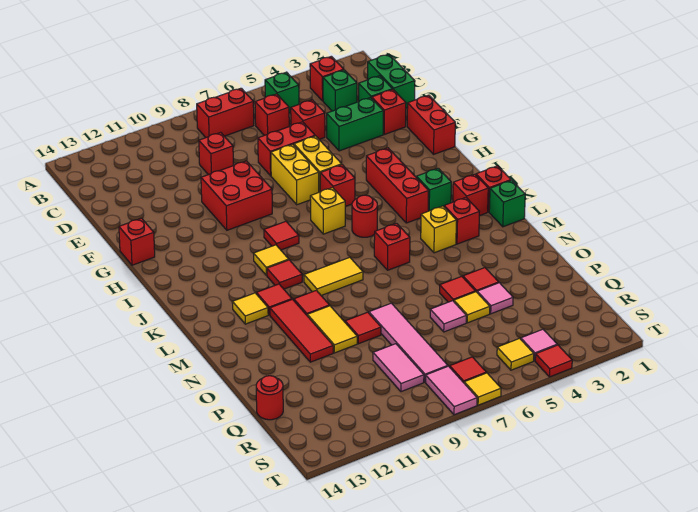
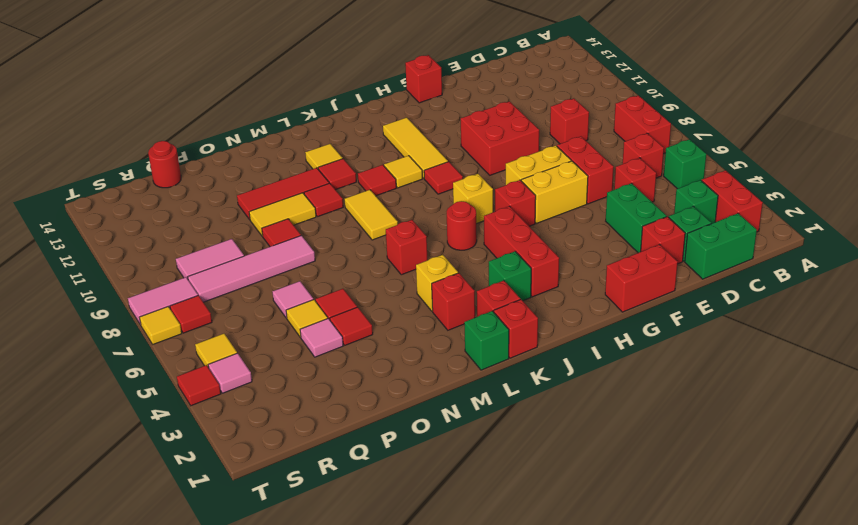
red brick B3 level 1 -> red brick B2:B3 level 1
red brick H4:J4 level 1 -> red brick I3:I5 level 1
none -> yellow tile I10:I12 level 1

